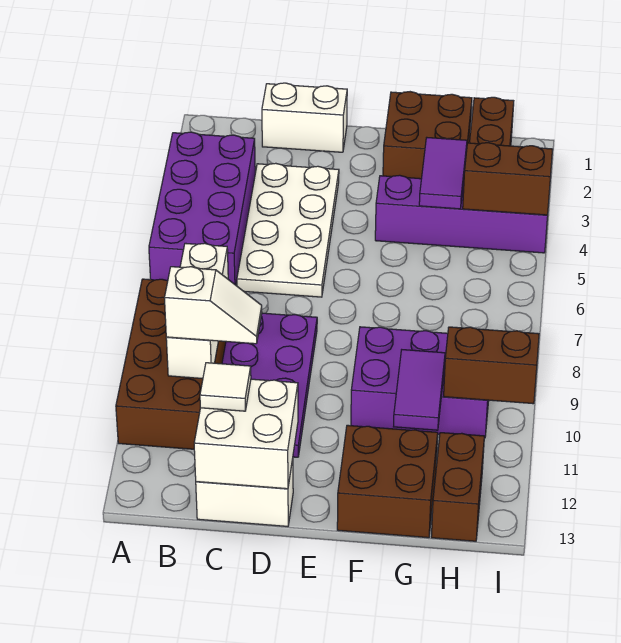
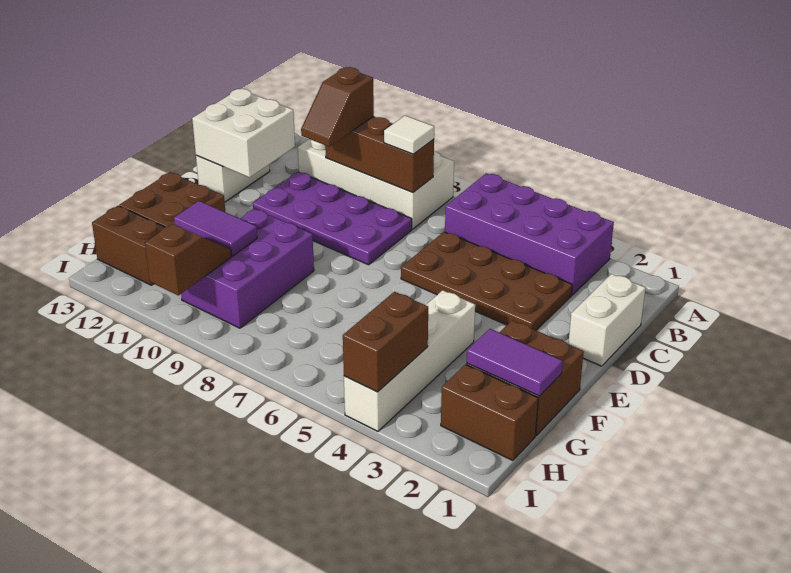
brown brick A8:B11 level 1 -> white brick A8:B11 level 1
white brick B8:B10 level 2 -> brown brick B8:B10 level 2
white slope B10:C10 level 3 top B -> brown slope B10:C10 level 3 top B
white plate C3:D6 level 1 -> brown plate C3:D6 level 1
white tile C12 level 3 -> white tile B8 level 3
purple brick F4:I4 level 1 -> white brick F4:I4 level 1
purple tile G3:G4 level 2 -> purple tile G1:G2 level 2
brown brick H10:I10 level 2 -> brown slope H10:I10 level 2 top I

